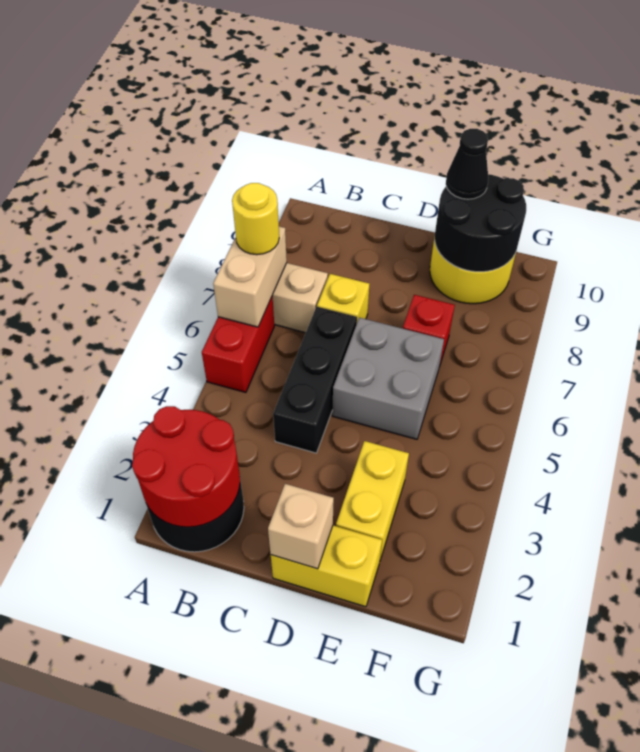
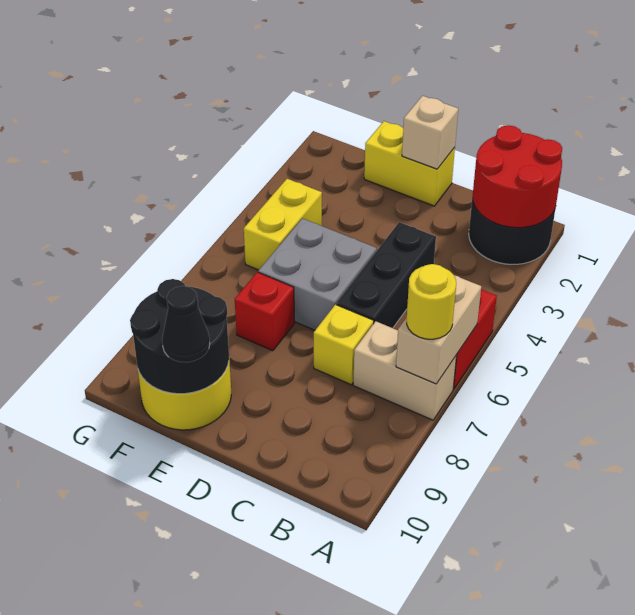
yellow brick E2:E3 level 1 -> yellow brick F4:F5 level 1

